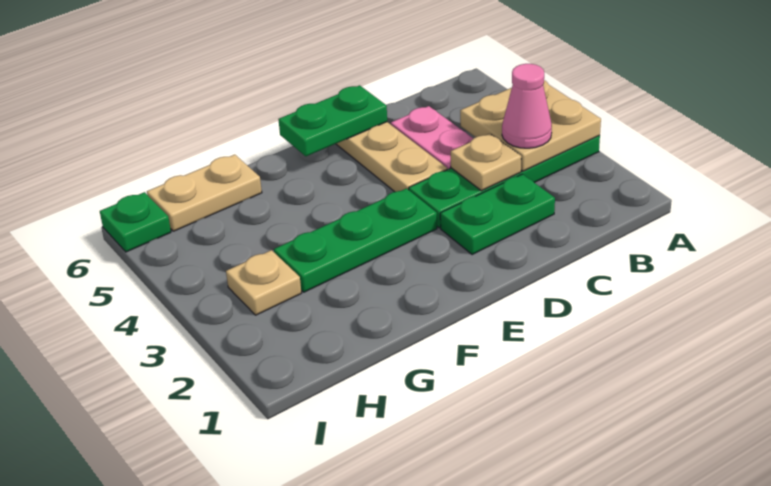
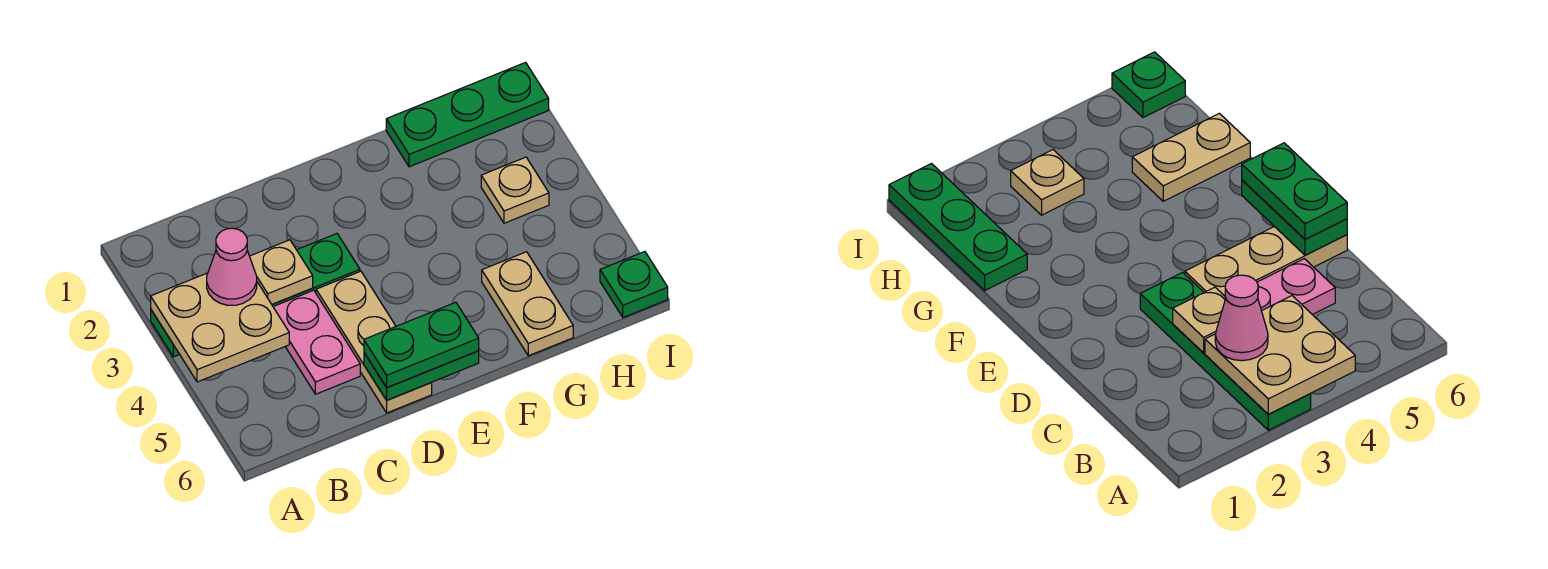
green plate C2:D2 level 1 -> green plate D6:E6 level 3
green plate E3:G3 level 1 -> green plate G1:I1 level 1
tan plate G6:H6 level 1 -> tan plate G5:G6 level 1

